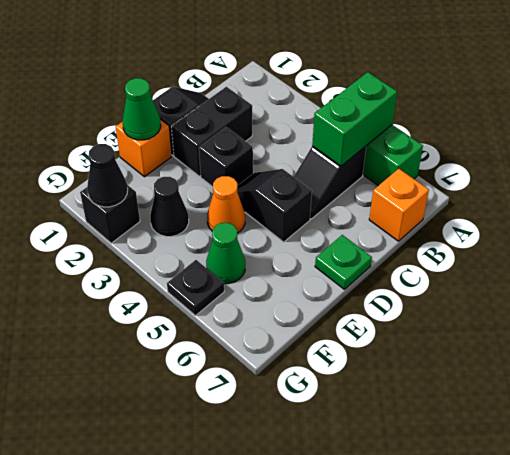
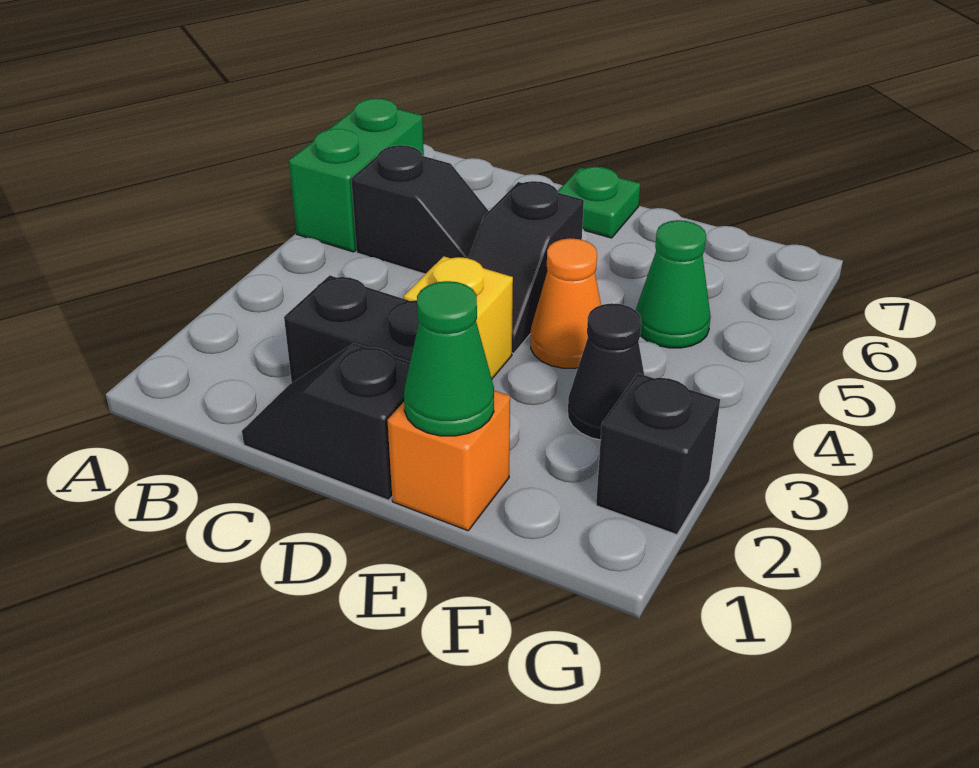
green brick A5:B5 level 2 -> none
orange brick B7 level 1 -> none
black brick D3 level 1 -> yellow brick D3 level 1
black cone G2 level 2 -> none
black plate G5 level 1 -> none

